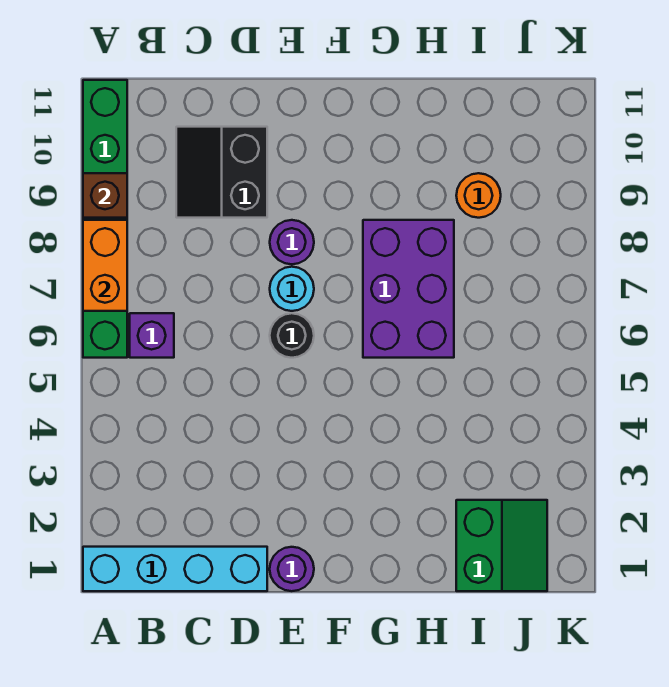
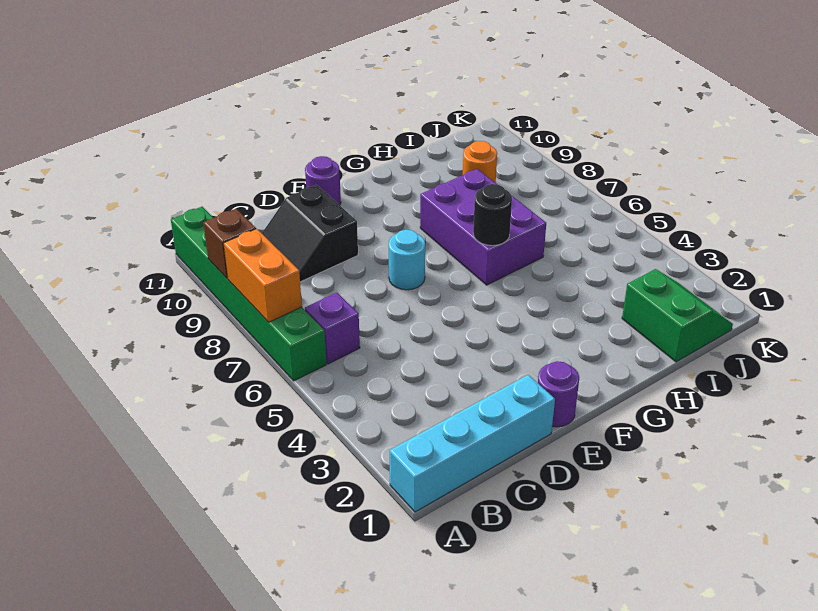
black round brick E6 level 1 -> black round brick G6 level 2
purple round brick E8 level 1 -> purple round brick E11 level 1

